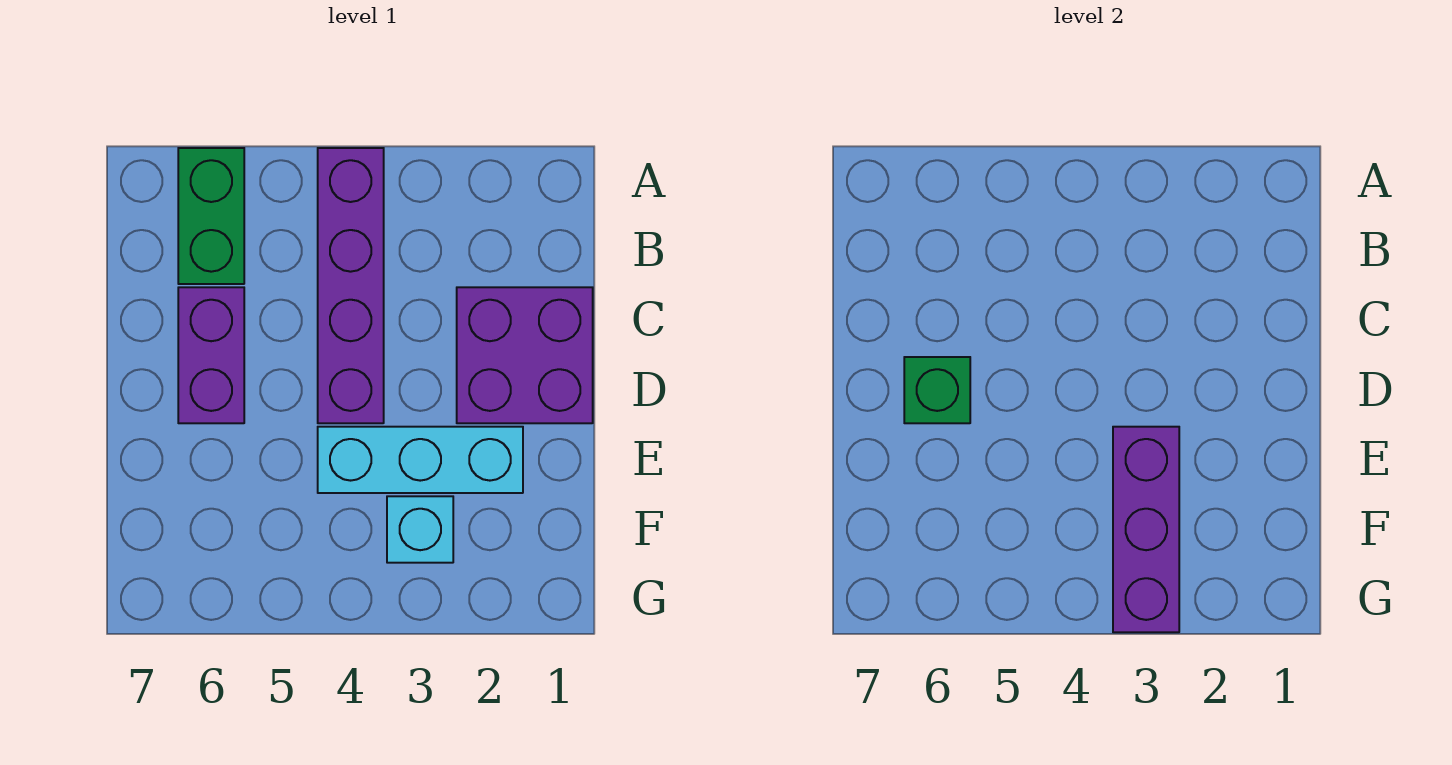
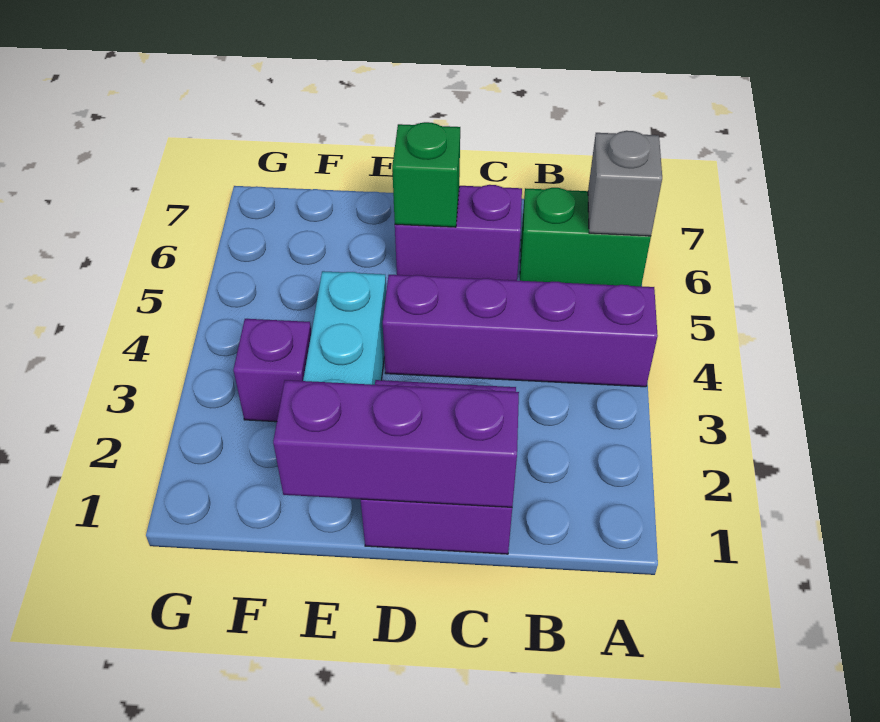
none -> grey brick A6 level 2
purple brick E3:G3 level 2 -> purple brick C1:E1 level 2
cyan brick F3 level 1 -> purple brick F3 level 1

